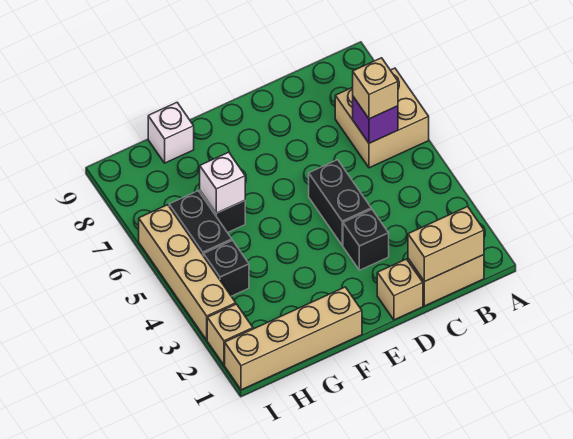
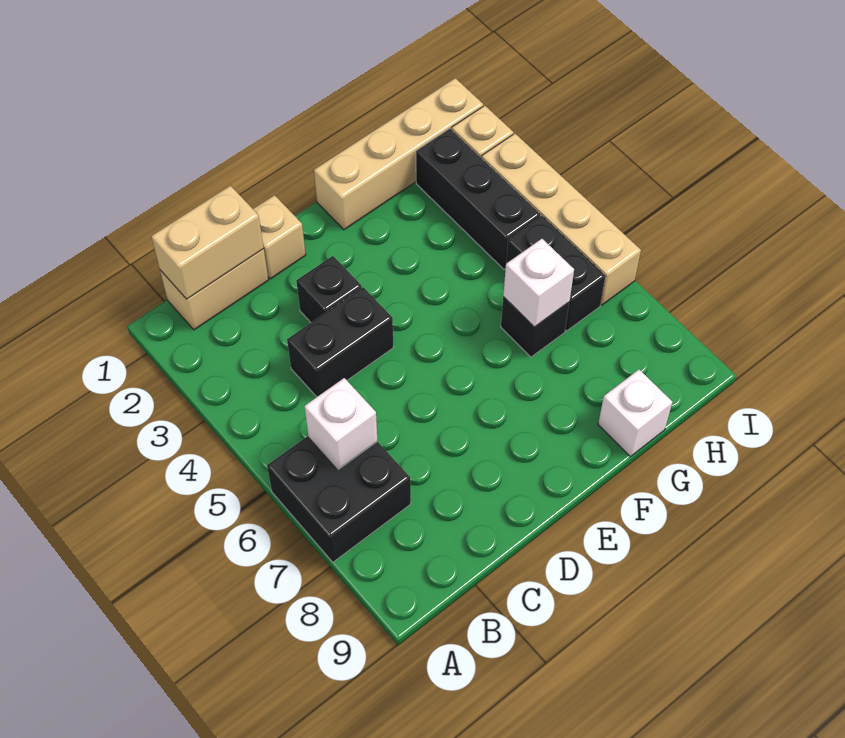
tan brick A6:B7 level 1 -> black brick A6:B7 level 1
purple brick B6 level 2 -> white brick B6 level 2
tan brick B6 level 3 -> none
black brick D4:D5 level 1 -> black brick C4:D4 level 1
black brick H4 level 1 -> black brick H2:H4 level 1

